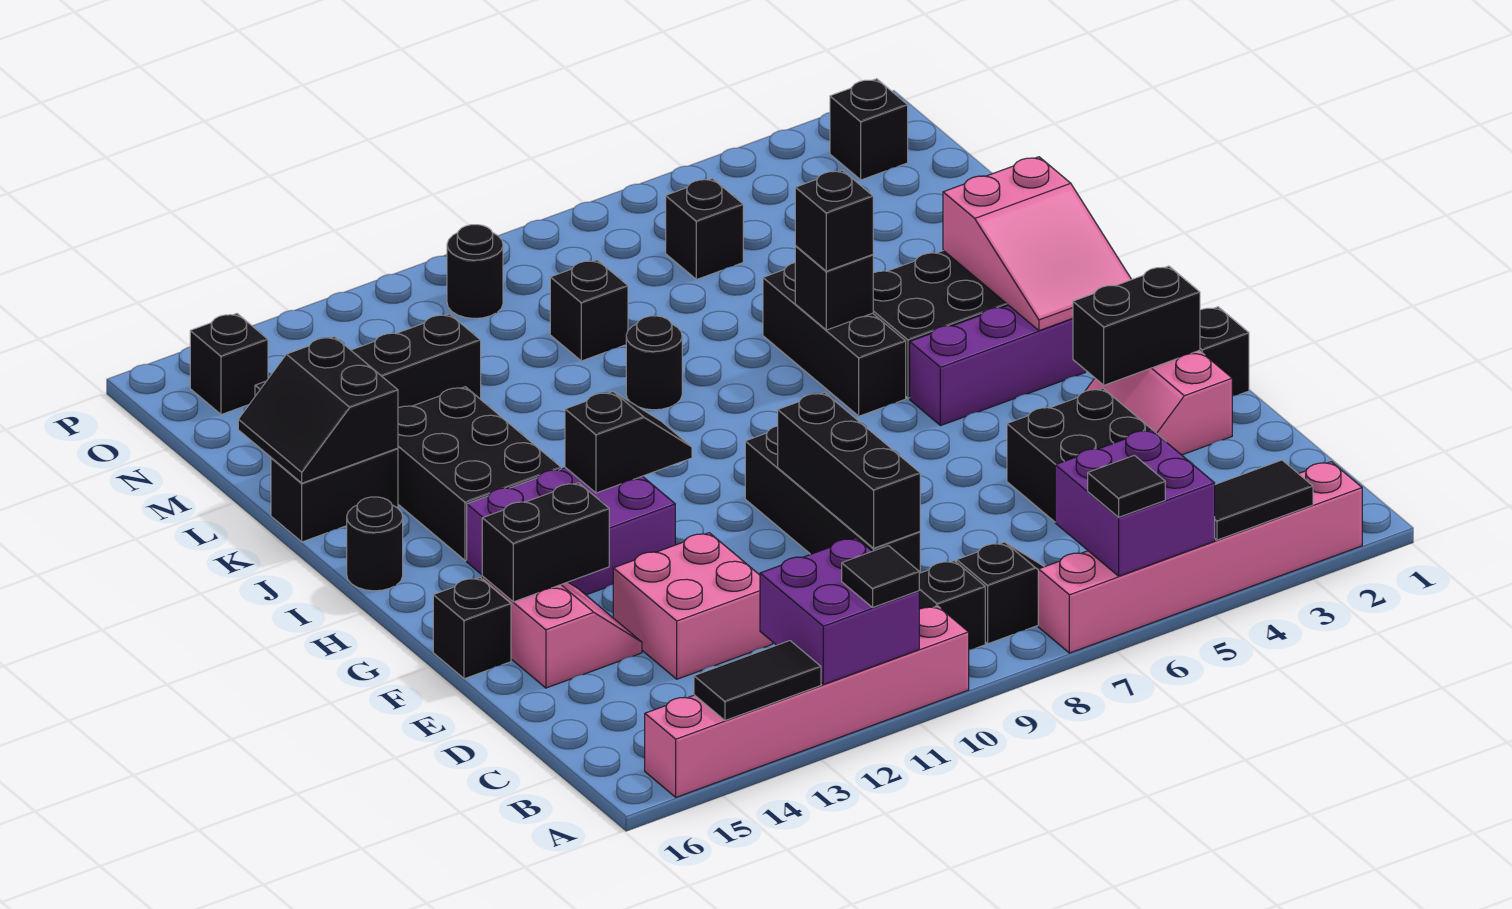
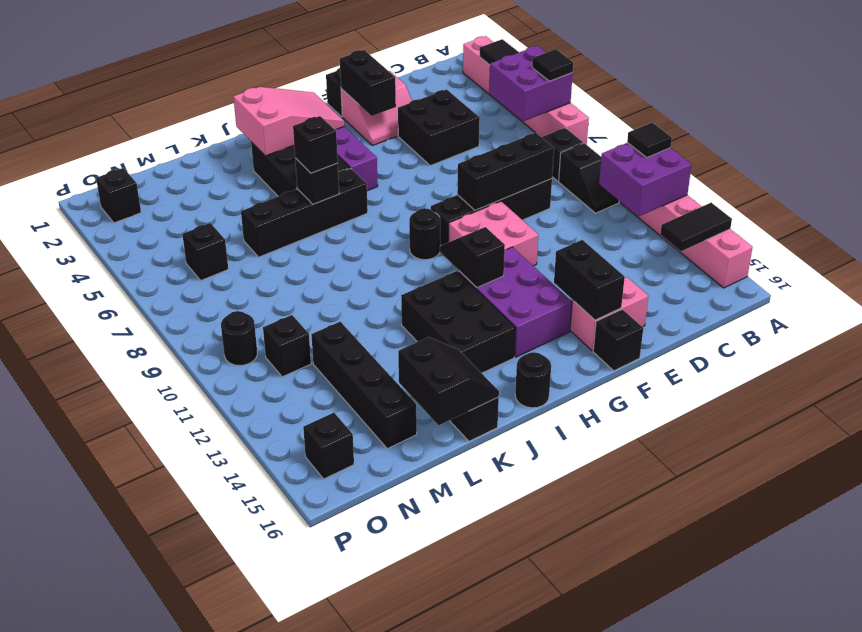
black tile A13:A14 level 2 -> black tile A14:B14 level 2
pink brick D12:E13 level 1 -> pink brick F10:G11 level 1
black brick I6:K6 level 1 -> black brick I6:L6 level 1
black brick I13:K14 level 1 -> black brick I12:J14 level 1
black round brick K9 level 1 -> black round brick H9 level 1
black slope K15:L16 level 2 top 15 -> black slope K15:L16 level 2 top L
black brick M9 level 1 -> black brick N11 level 1

